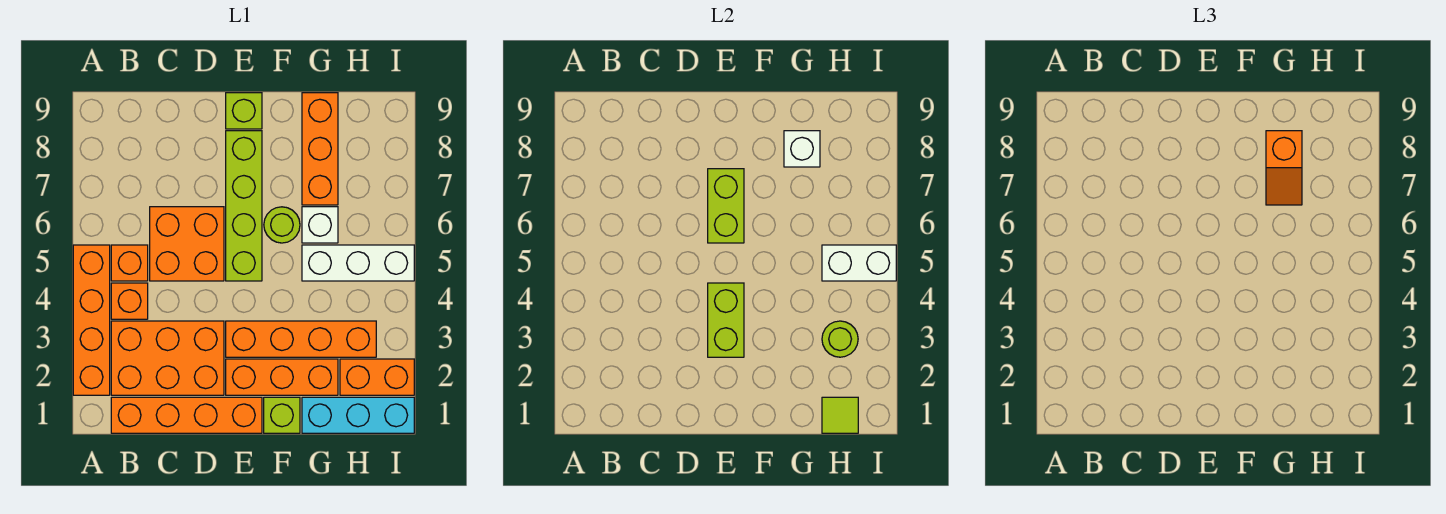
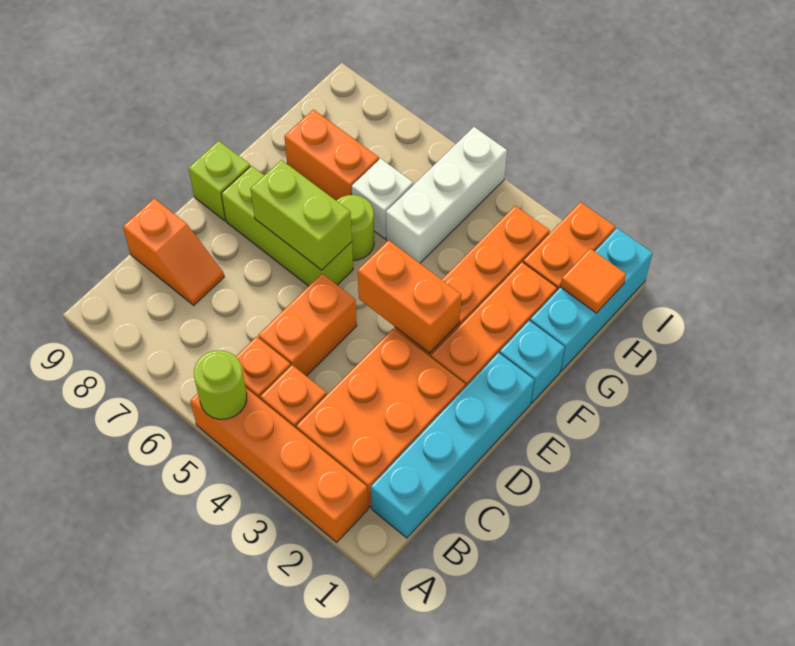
orange brick B1:E1 level 1 -> cyan brick B1:E1 level 1
orange brick C5:D6 level 1 -> orange brick C5:D5 level 1
lime brick E3:E4 level 2 -> orange brick E3:E4 level 2
lime brick E5:E8 level 1 -> lime brick E6:E8 level 1
lime brick F1 level 1 -> cyan brick F1 level 1
orange brick G7:G9 level 1 -> orange brick G7:G8 level 1
orange slope G7:G8 level 3 top 8 -> orange slope C8:C9 level 1 top 9
white brick G8 level 2 -> none
lime tile H1 level 2 -> orange tile H1 level 2
lime round brick H3 level 2 -> lime round brick A5 level 2
white brick H5:I5 level 2 -> none

